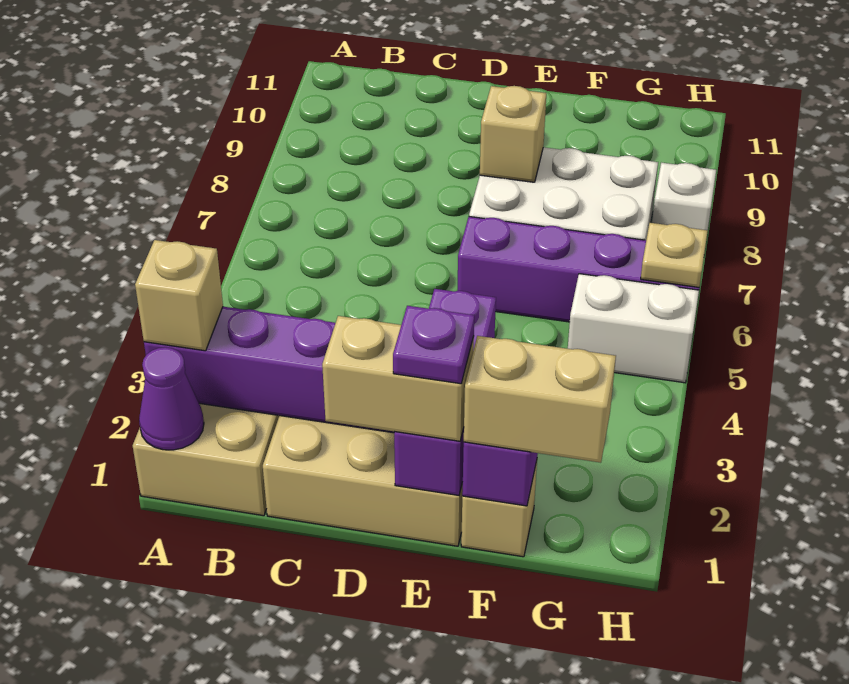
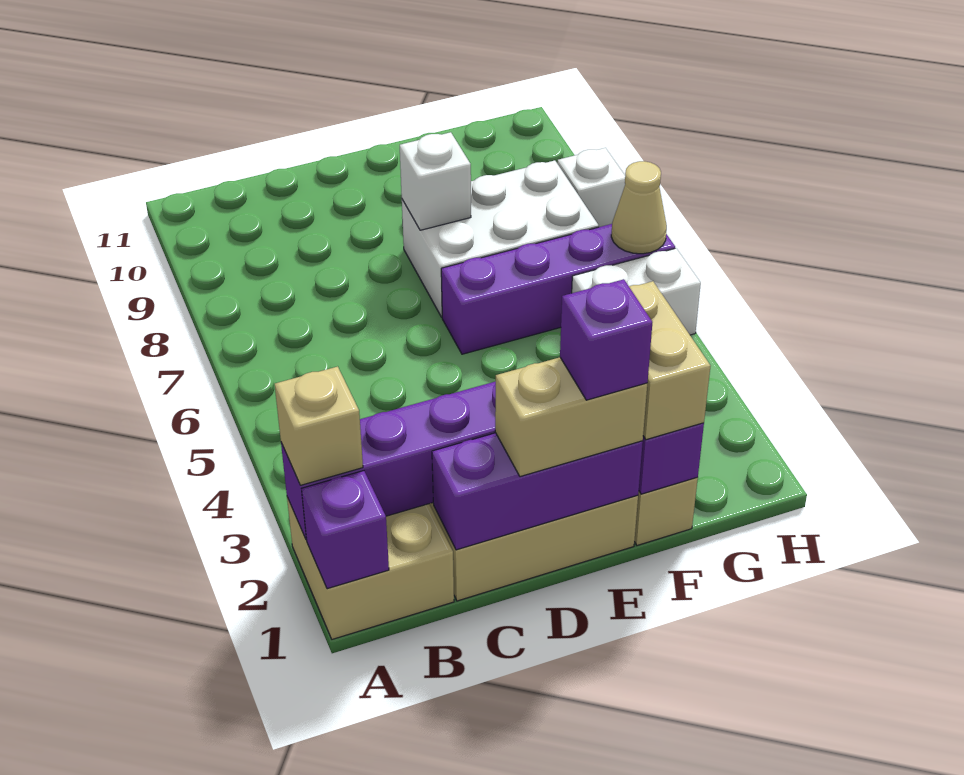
purple cone A1 level 2 -> purple brick A1 level 2
purple brick E1:E3 level 2 -> purple brick C1:E1 level 2
purple plate E1 level 4 -> purple brick E1 level 4
tan brick E8 level 2 -> white brick E8 level 2
tan brick F1:G1 level 3 -> tan brick F1:F2 level 3
tan plate H6 level 2 -> tan cone H6 level 2

